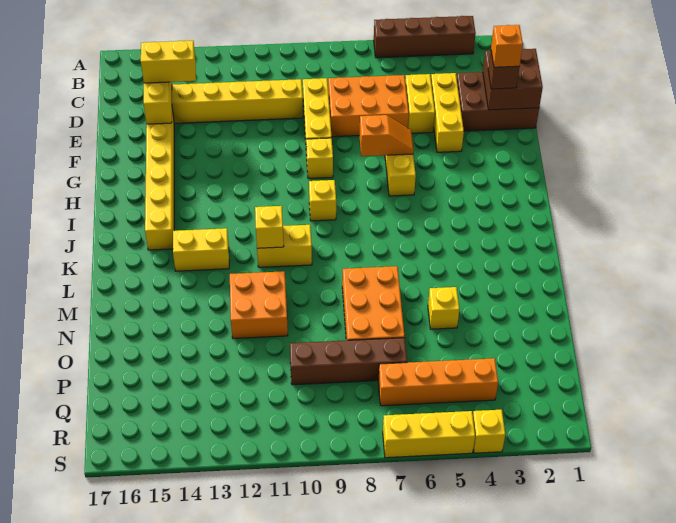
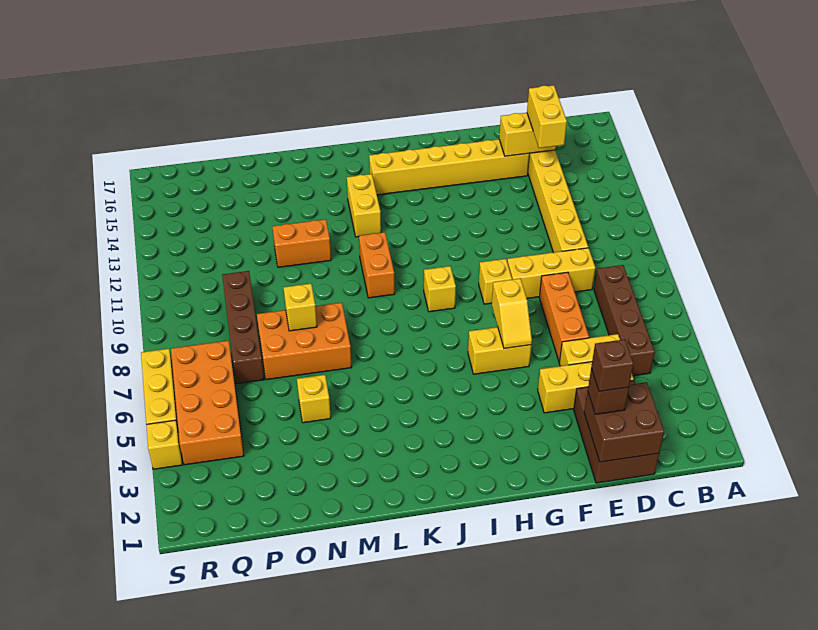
brown brick A3:A6 level 1 -> brown brick C5:C8 level 1
orange brick D6:E8 level 1 -> orange brick E6:E8 level 1
orange brick E2 level 4 -> brown brick E2 level 4
orange slope G6:G7 level 2 top 7 -> yellow slope G6:G7 level 2 top 7
yellow brick K10:K11 level 1 -> orange brick K10:K11 level 1
yellow brick K11 level 2 -> yellow brick N8 level 2
orange brick M11:N12 level 1 -> orange brick M12:N12 level 1
orange brick Q4:Q7 level 1 -> orange brick Q4:R7 level 1

